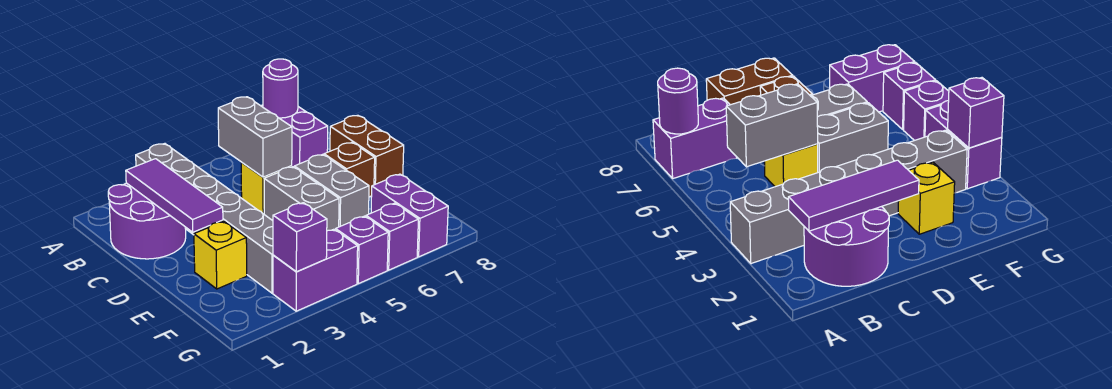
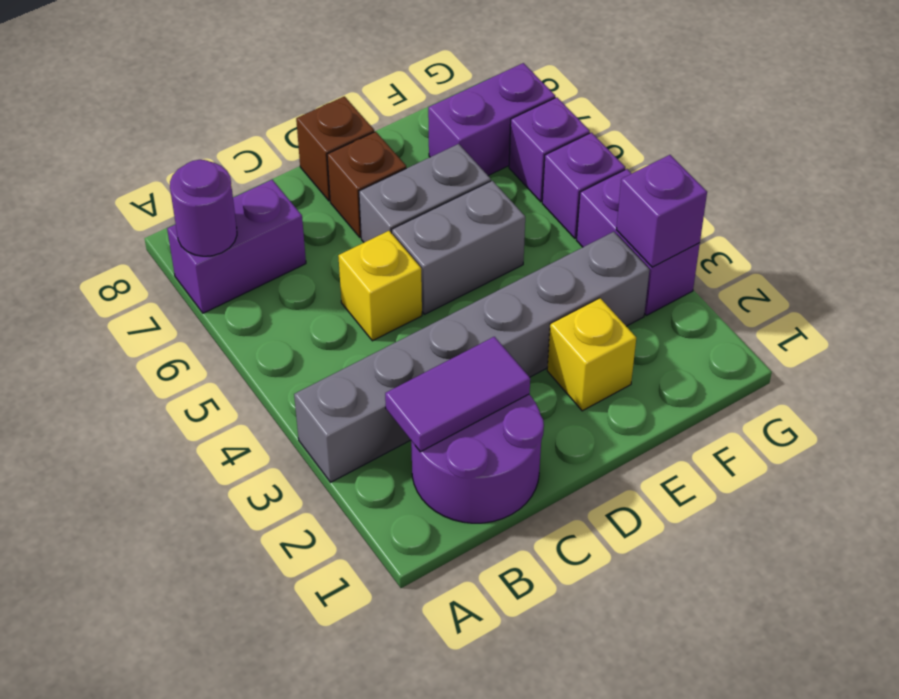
purple tile B2:D2 level 2 -> purple tile B2:C2 level 2
grey brick B5:C5 level 2 -> none
brown brick C8:D8 level 1 -> brown brick D8 level 1

